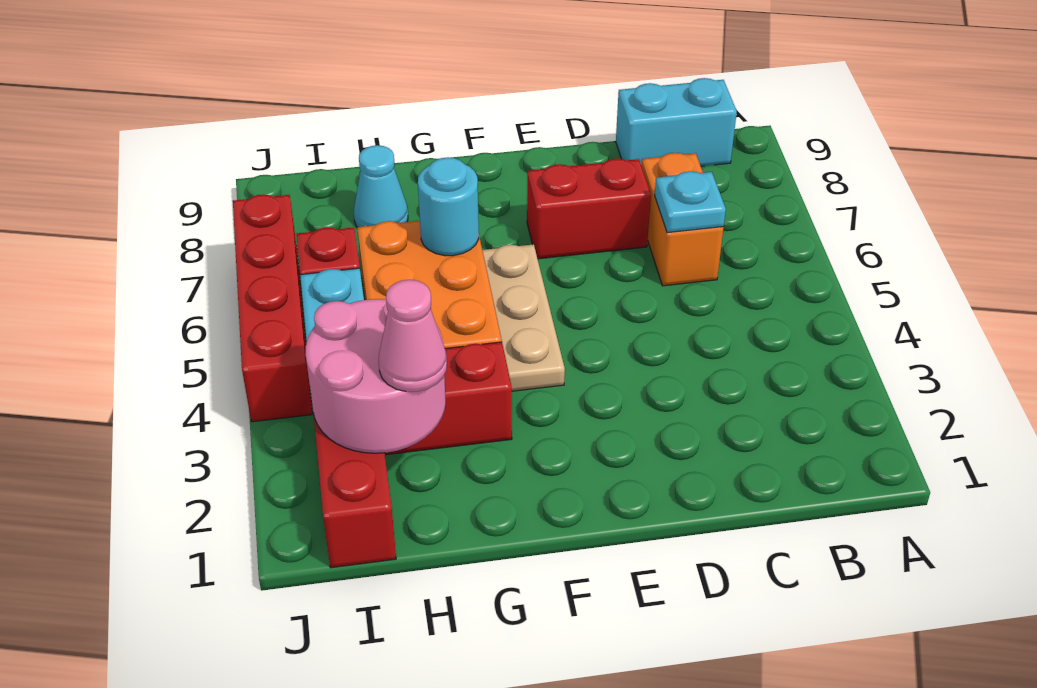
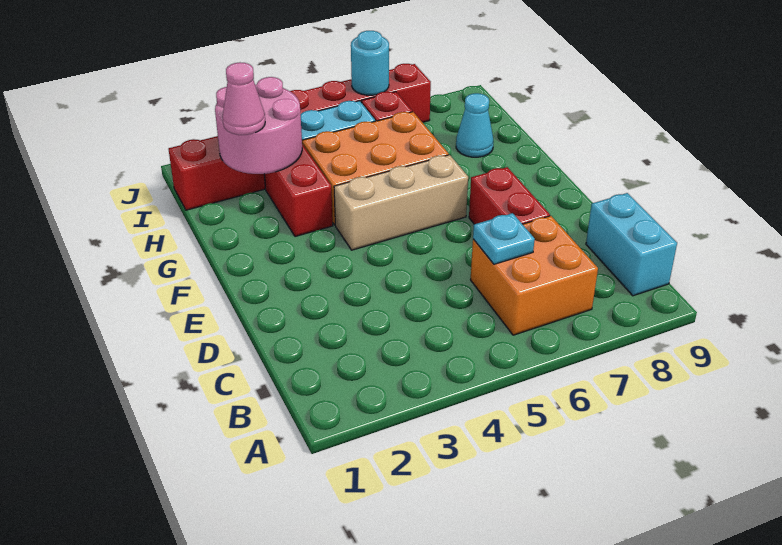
orange brick C6:C7 level 1 -> orange brick B6:C7 level 1
tan plate F4:F6 level 1 -> tan brick F4:F6 level 1
cyan round brick G6 level 2 -> cyan round brick J6 level 2

